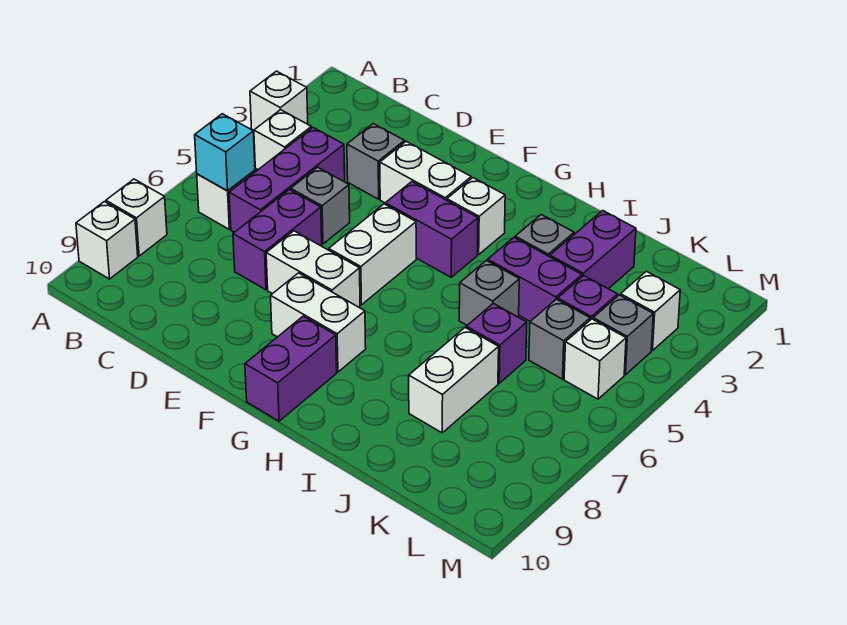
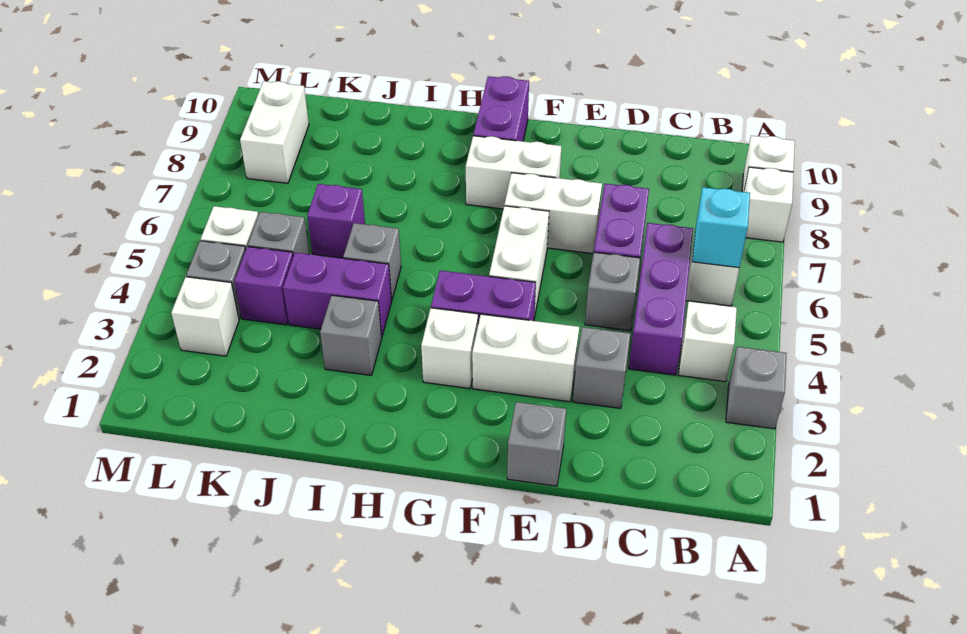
white brick A3 level 1 -> grey brick A3 level 1
none -> grey brick E1 level 1
purple brick J2:J3 level 1 -> none
white brick J7:J8 level 1 -> white brick L8:L9 level 1

